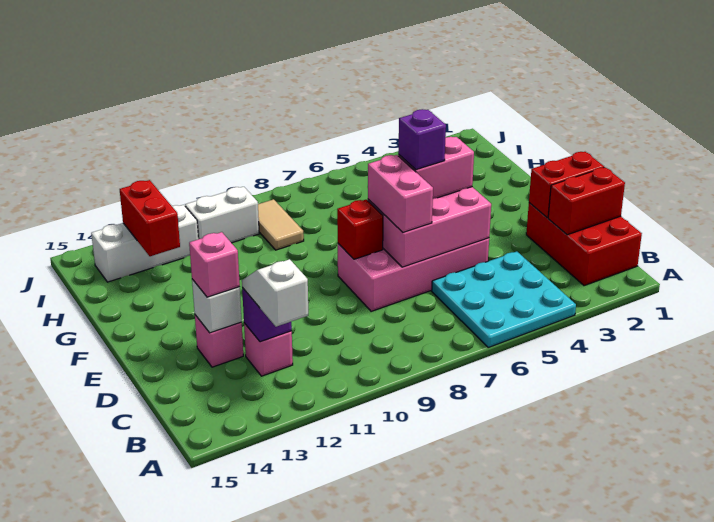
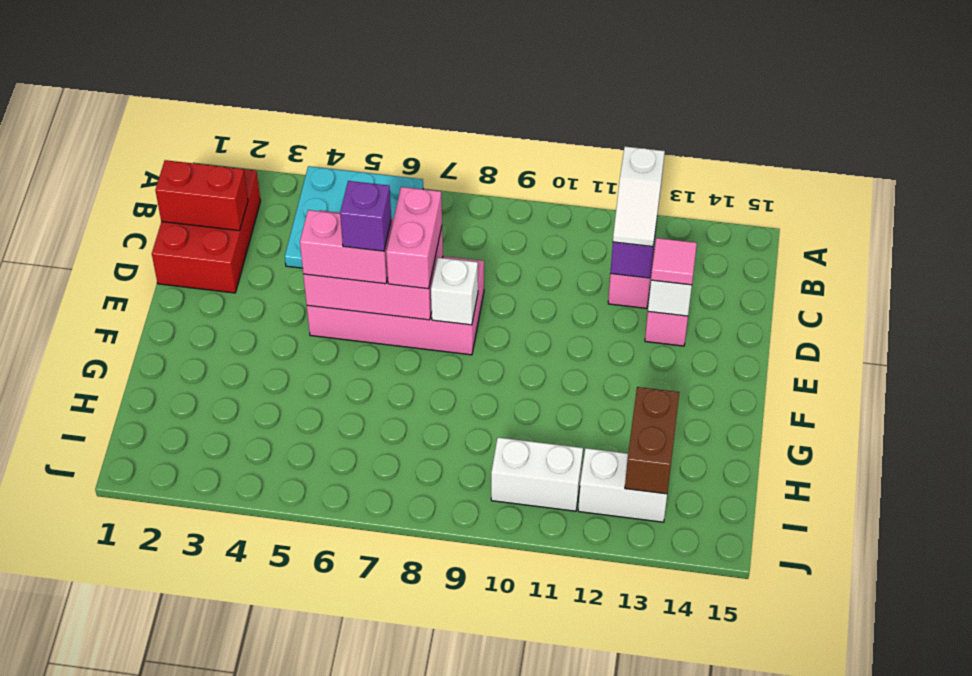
red brick D1:D2 level 2 -> none
pink brick D13 level 3 -> pink tile D13 level 3
red brick E8 level 2 -> white brick E8 level 2
tan tile H9:I9 level 1 -> none
red brick H13:I13 level 2 -> brown brick H13:I13 level 2
white brick I12:I14 level 1 -> white brick I12:I13 level 1

